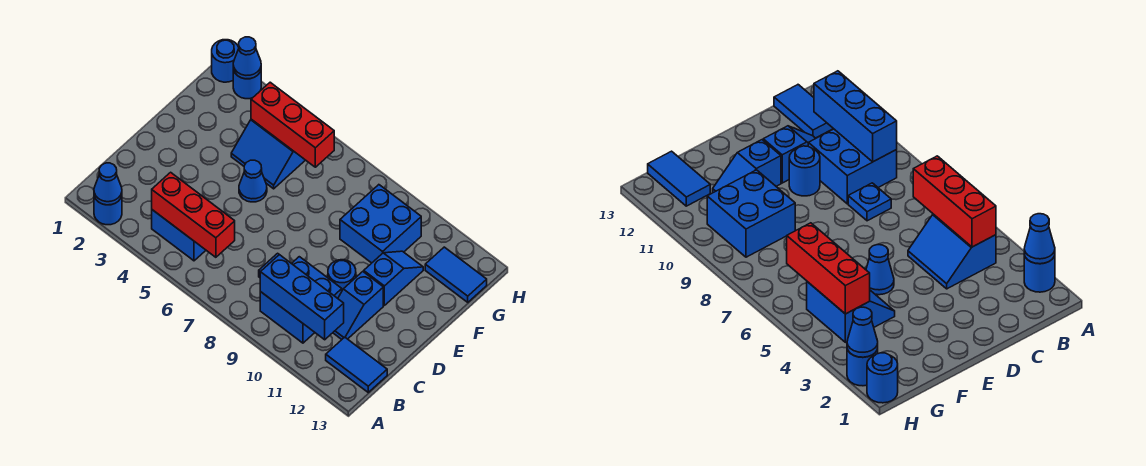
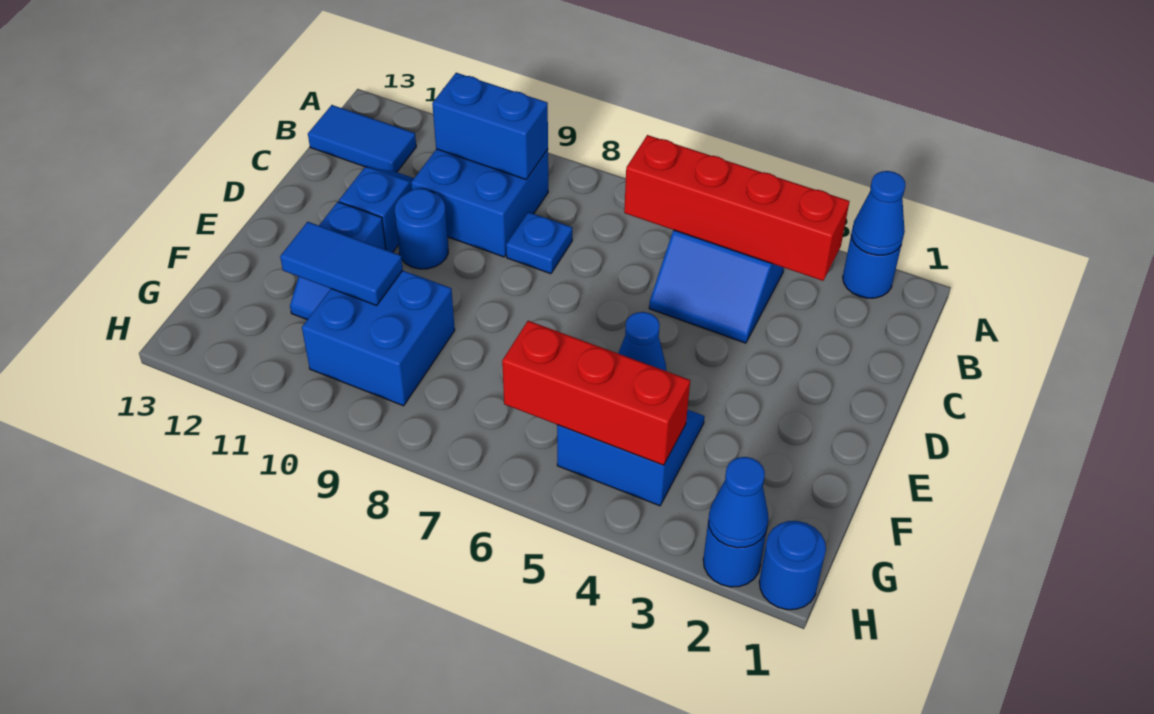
red brick B4:B6 level 2 -> red brick B3:B6 level 2
blue brick B9:B11 level 2 -> blue brick B9:B10 level 2
blue tile G12:G13 level 1 -> blue tile F10:F11 level 2

